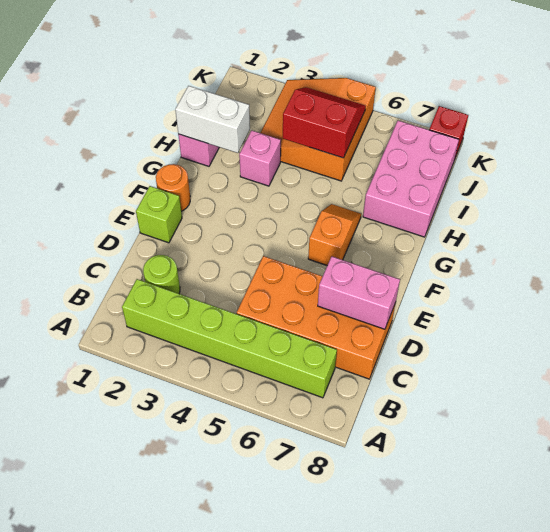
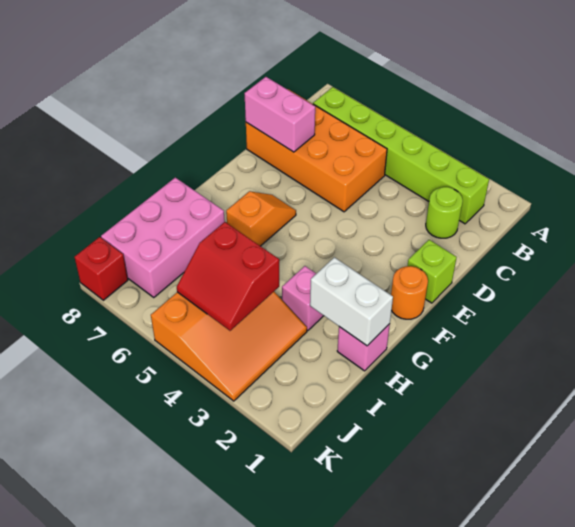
orange slope F6:G6 level 1 top F -> orange slope F6:G6 level 1 top G

